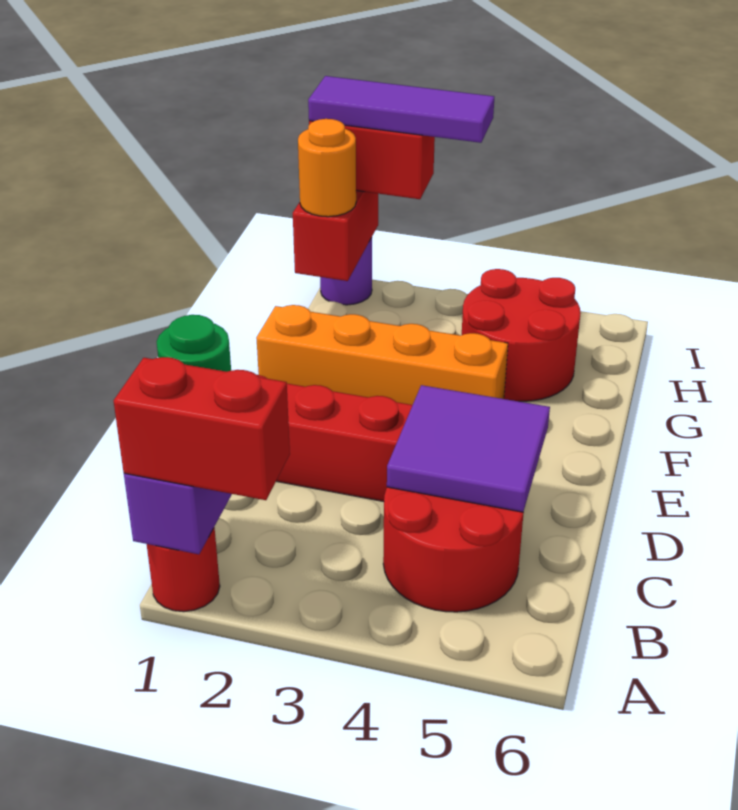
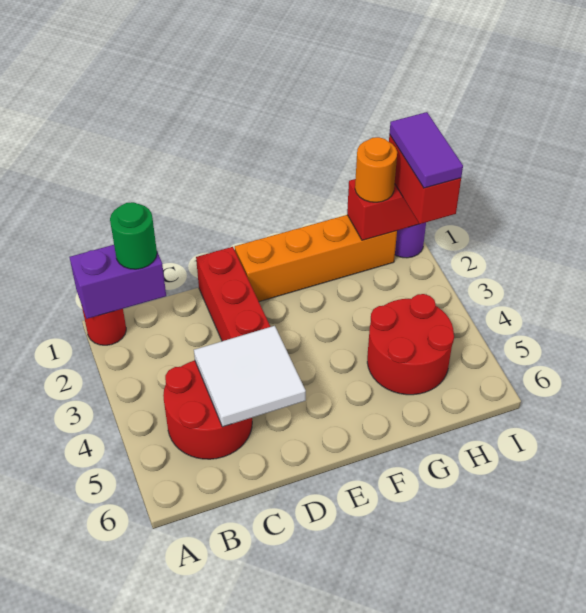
red brick A1:A2 level 3 -> none
purple tile C4:D5 level 2 -> white tile C4:D5 level 2
orange brick F1:F4 level 1 -> orange brick E1:H1 level 1
purple tile I1:I3 level 4 -> purple tile I1:I2 level 4

